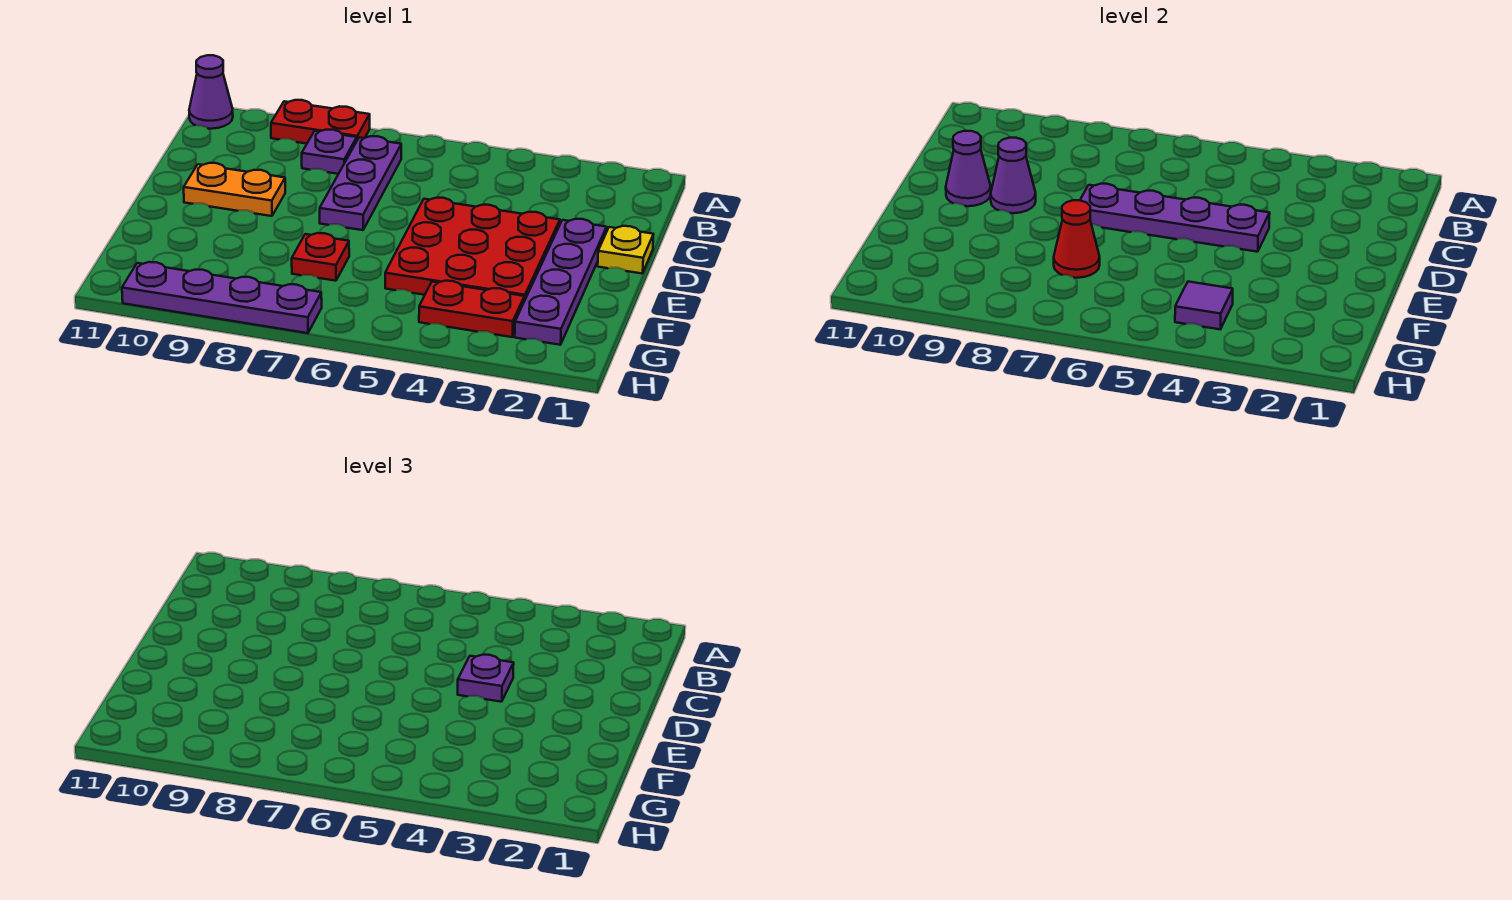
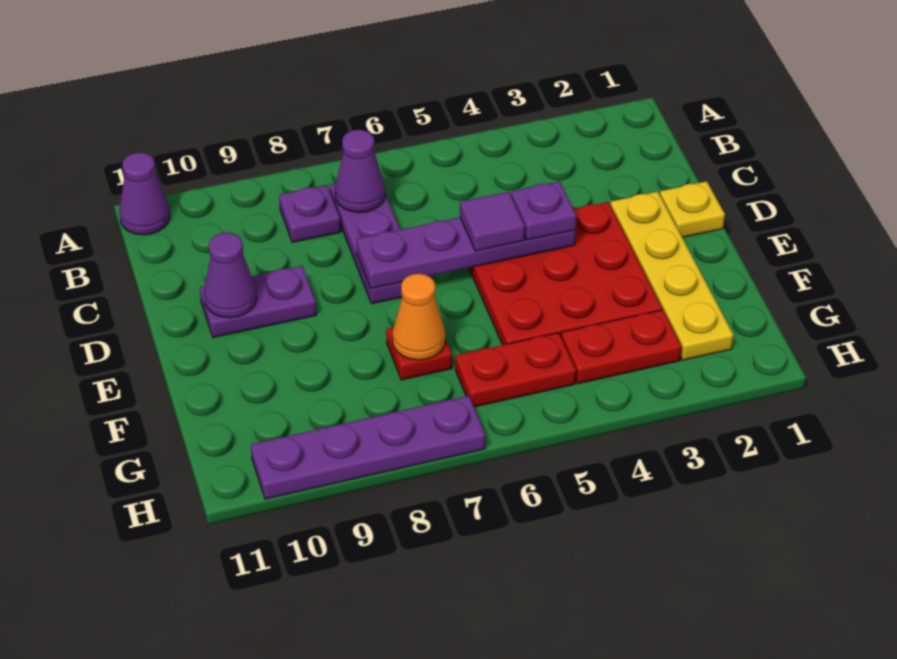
red plate A8:A9 level 1 -> red plate G5:G6 level 1
purple plate D2:G2 level 1 -> yellow plate D2:G2 level 1
orange plate D9:D10 level 1 -> purple plate D9:D10 level 1
purple cone D9 level 2 -> purple cone B7 level 2
red cone F7 level 2 -> orange cone F7 level 2
purple tile G4 level 2 -> purple tile D5 level 3

